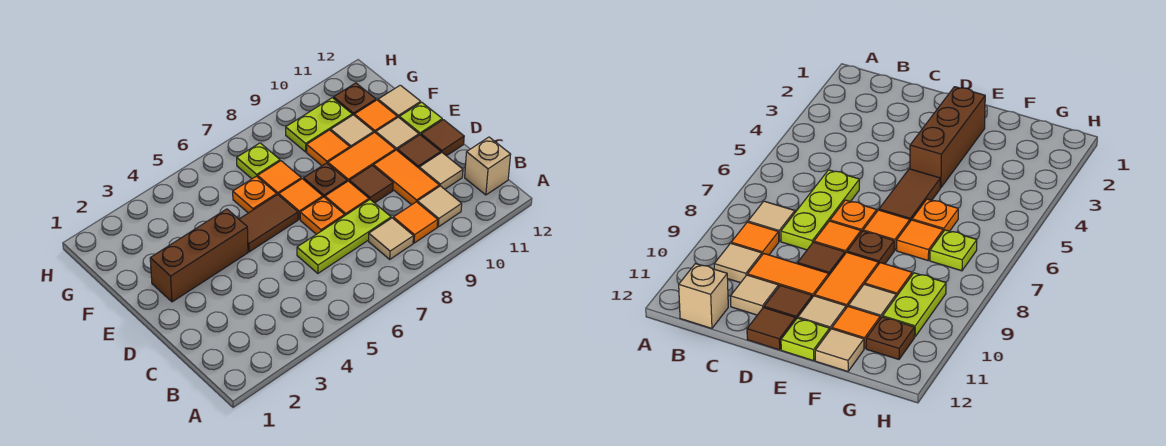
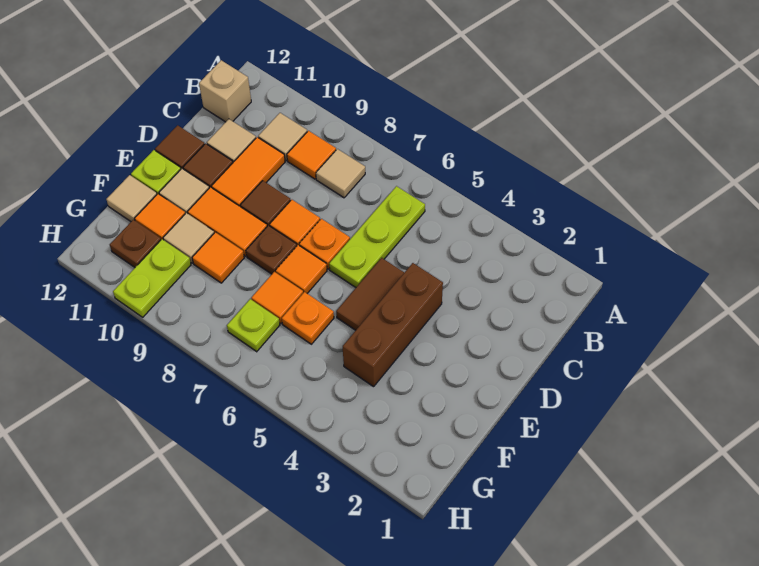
lime plate C6:C8 level 1 -> lime plate B6:D6 level 1
brown brick E2:E4 level 1 -> brown brick D4:F4 level 1
brown tile E5:E6 level 1 -> brown tile D5:E5 level 1
lime plate G9:G10 level 1 -> lime plate G10:H10 level 1

